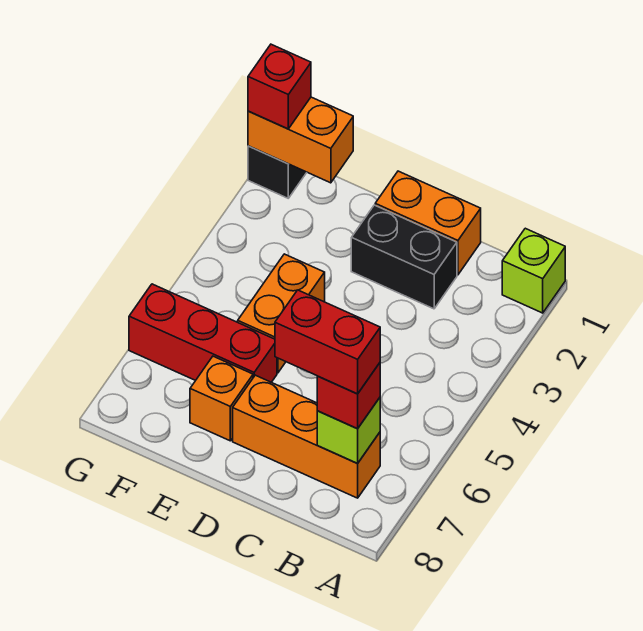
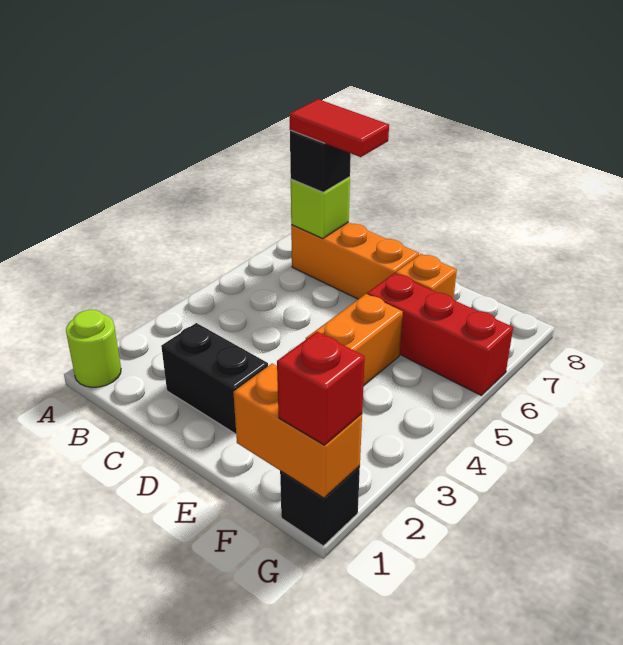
lime brick A1 level 1 -> lime round brick A1 level 1
red brick B7 level 3 -> black brick B7 level 3
red brick B7:C7 level 4 -> red tile B7:C7 level 4
orange brick C1:D1 level 1 -> none

